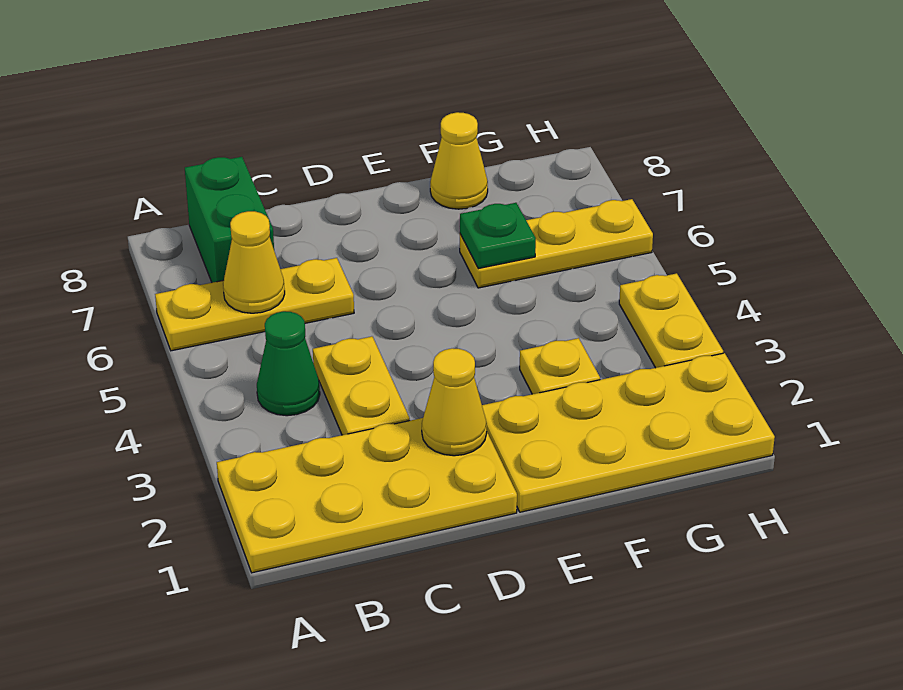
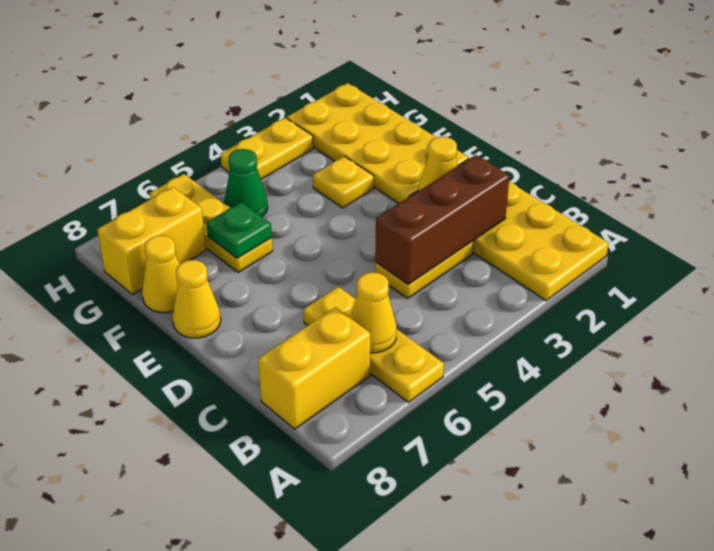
green cone B4 level 1 -> green cone G5 level 1
green brick B7:B8 level 1 -> yellow brick B7:B8 level 1
none -> brown brick C2:C4 level 2
none -> yellow cone E8 level 1
none -> yellow brick G7:G8 level 1

